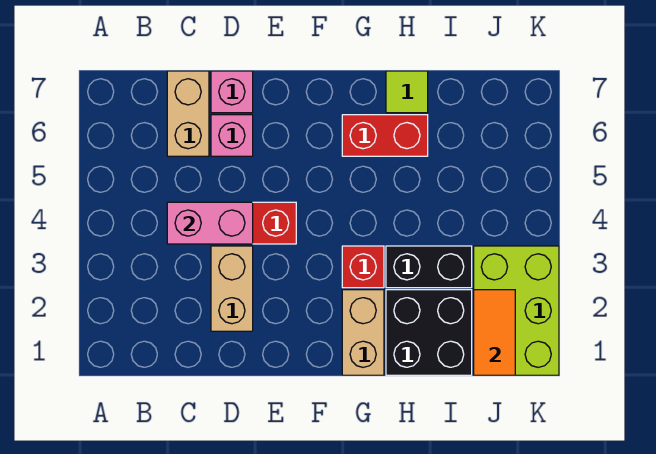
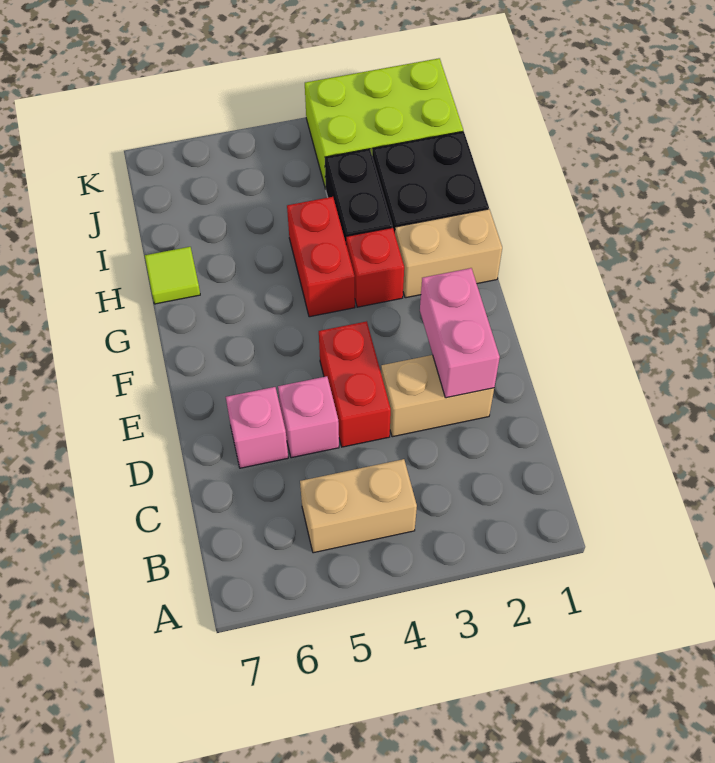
pink brick C4:D4 level 2 -> pink brick D2:E2 level 2
tan brick C6:C7 level 1 -> tan brick B4:B5 level 1
pink brick D7 level 1 -> pink brick D5 level 1
red brick G6:H6 level 1 -> red brick G4:H4 level 1
orange tile J1:J2 level 2 -> none

